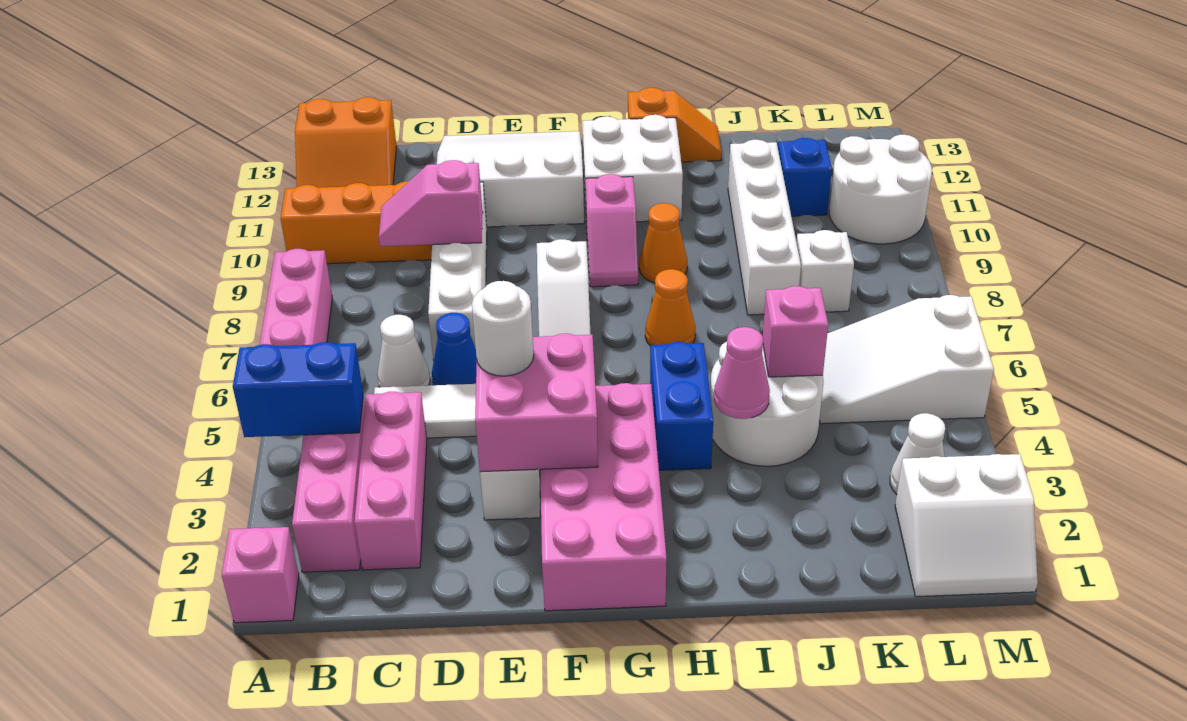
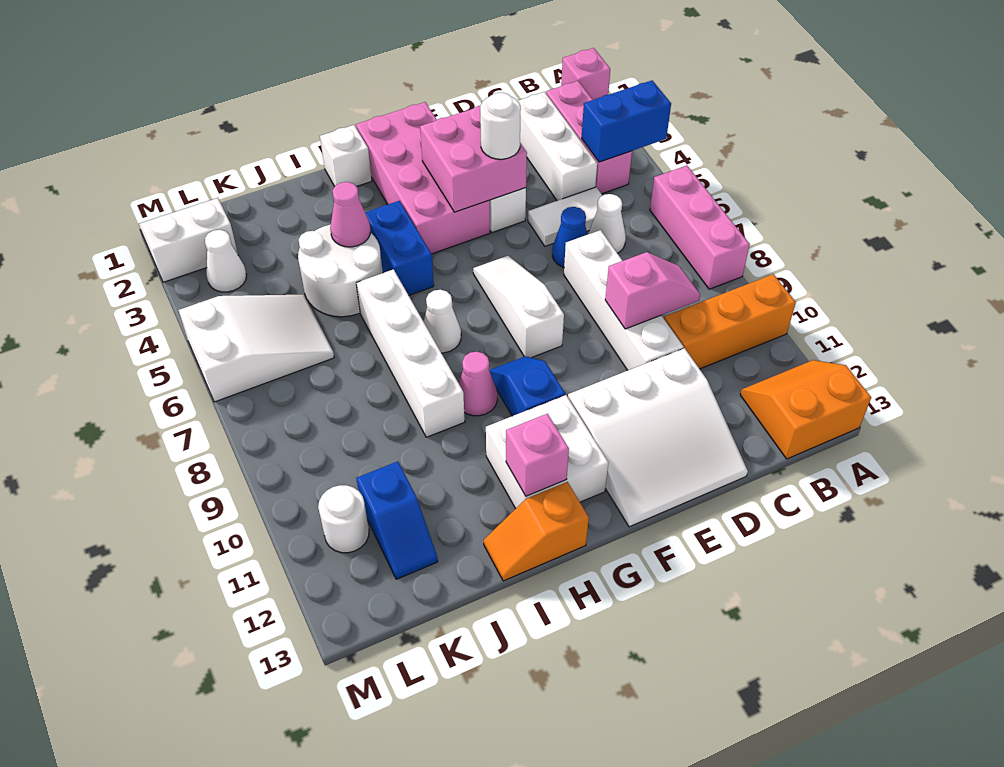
pink brick C2:C4 level 1 -> white brick C2:C4 level 1
pink slope G9:G10 level 1 top 10 -> blue slope G9:G10 level 1 top 10
orange cone H7 level 1 -> white cone H7 level 1
orange cone H9 level 1 -> pink cone H9 level 1
pink brick J5 level 2 -> pink brick H12 level 2
white brick J8:J11 level 1 -> white brick I6:I9 level 1
white brick K8 level 1 -> white brick H1 level 1
white round brick L10:M11 level 1 -> white round brick L11 level 1

